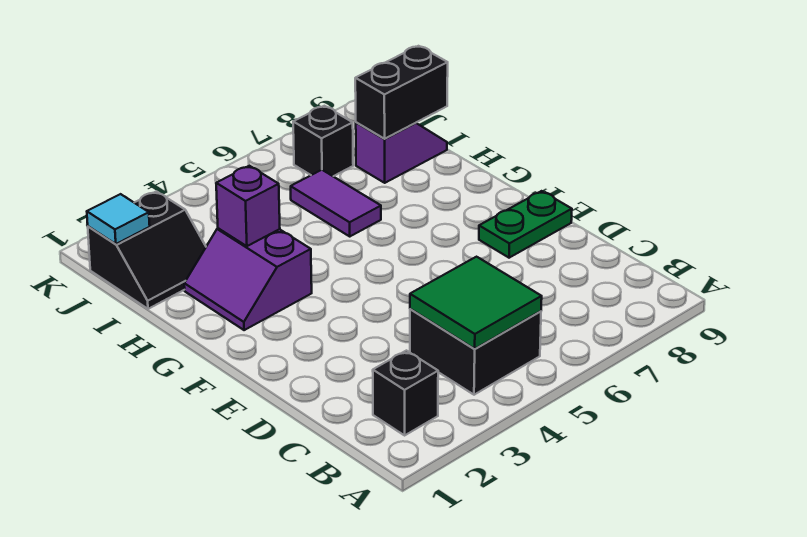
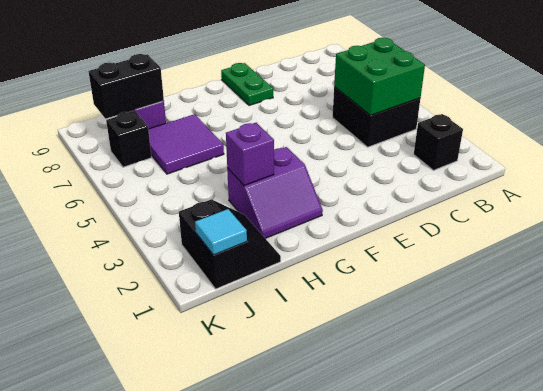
green tile B4:C5 level 2 -> green brick B4:C5 level 2
purple tile H6:I6 level 1 -> purple tile H6:I7 level 1
black brick I8:I9 level 2 -> black brick I8:J8 level 2

